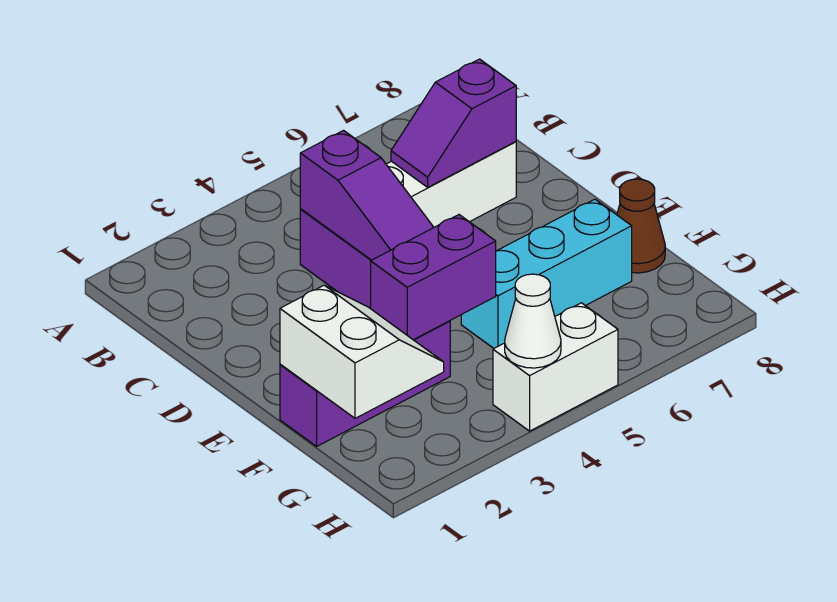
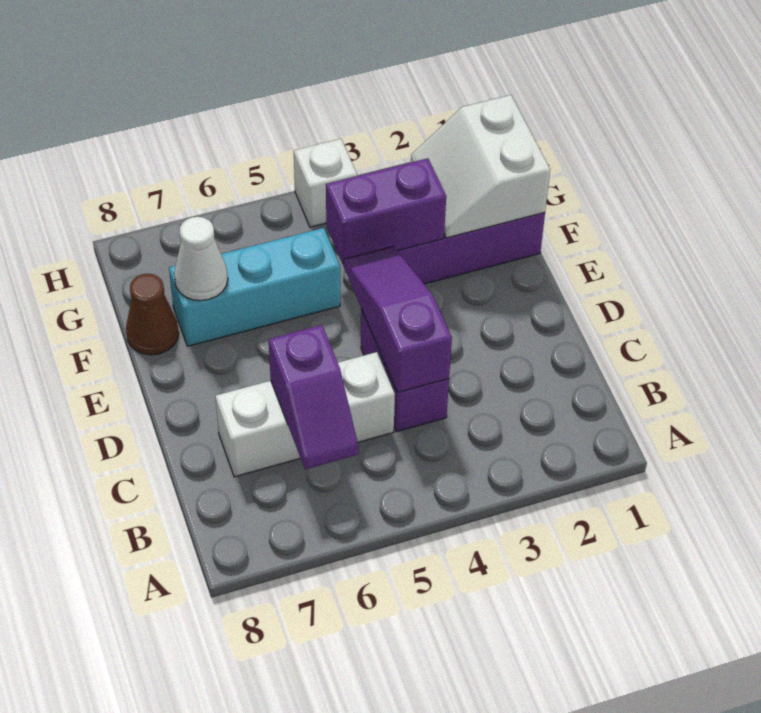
purple slope C6:C7 level 2 top 7 -> purple slope B6:C6 level 2 top C
white brick H4:H5 level 1 -> white brick H4 level 1
white cone H4 level 2 -> white cone F7 level 2

